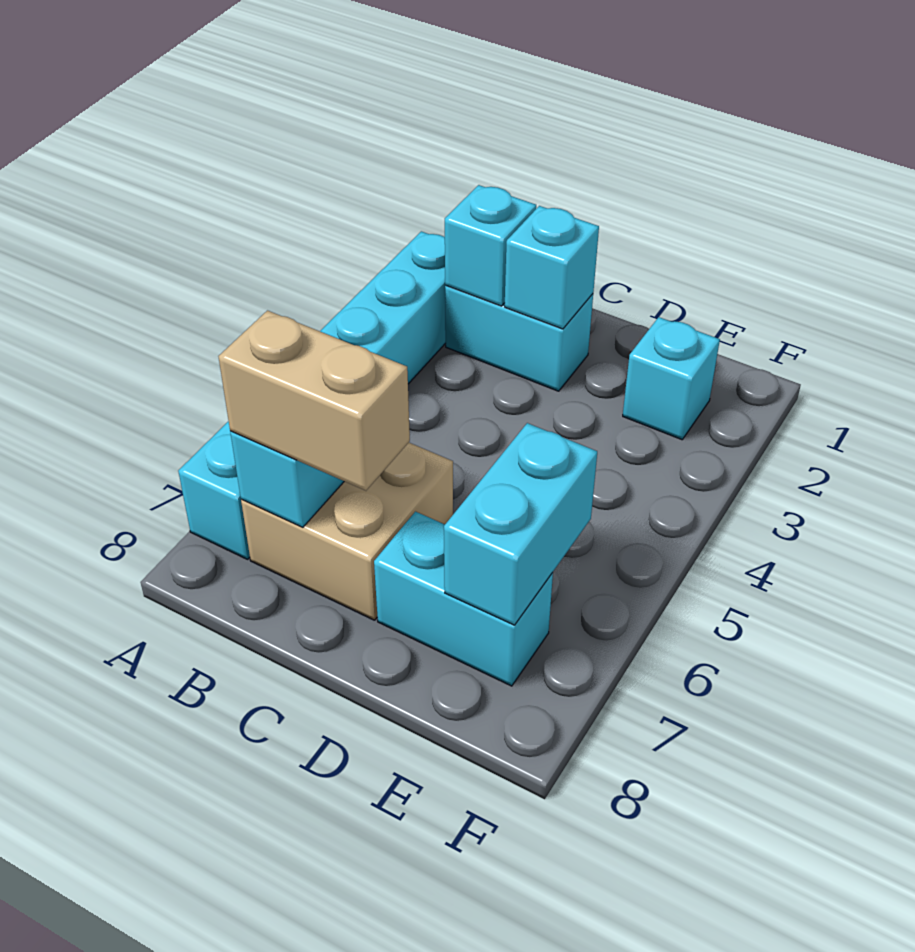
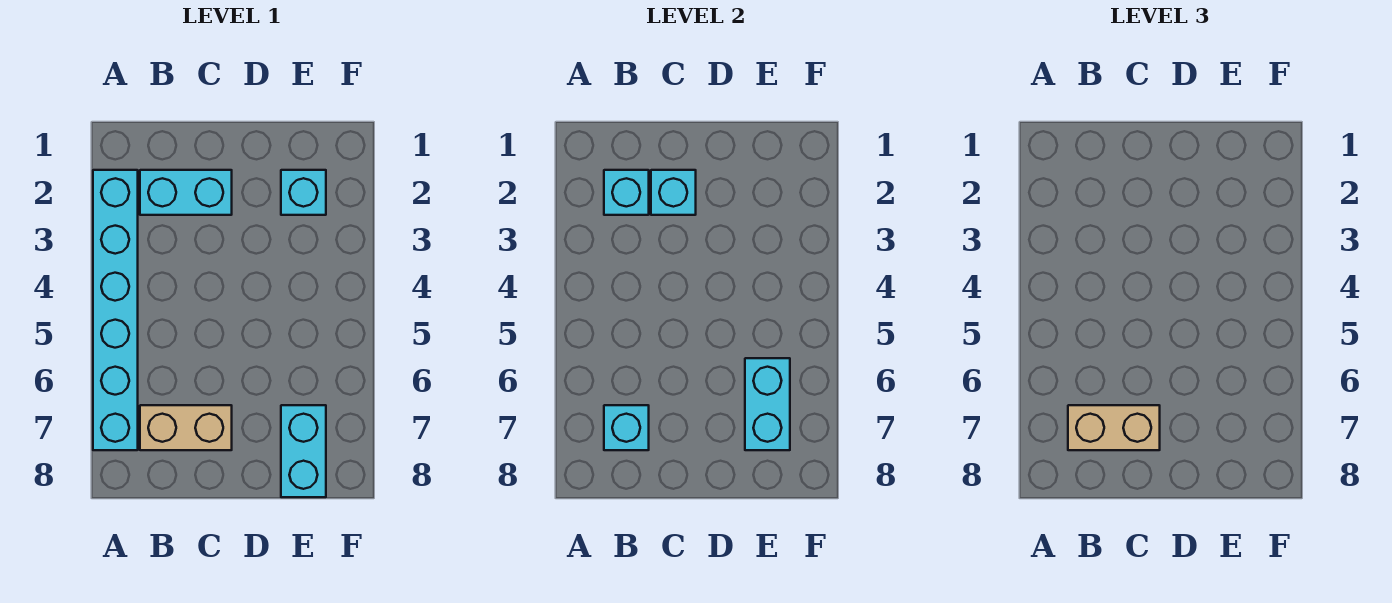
tan brick B6:C7 level 1 -> tan brick B7:C7 level 1
cyan brick D7:E7 level 1 -> cyan brick E7:E8 level 1

